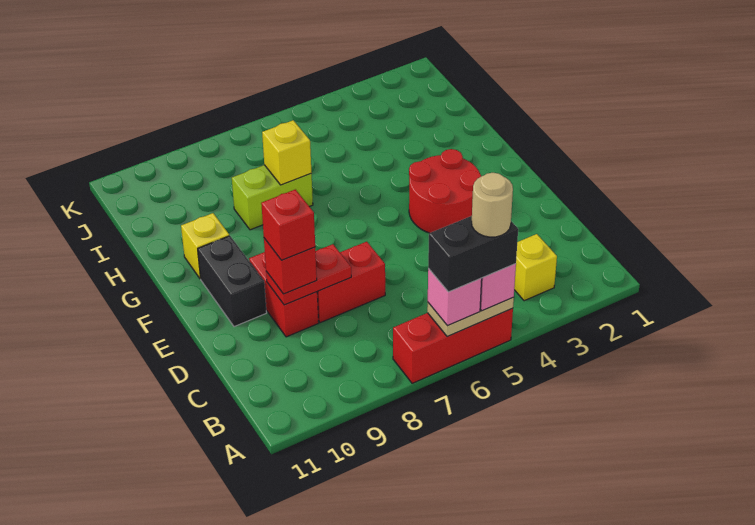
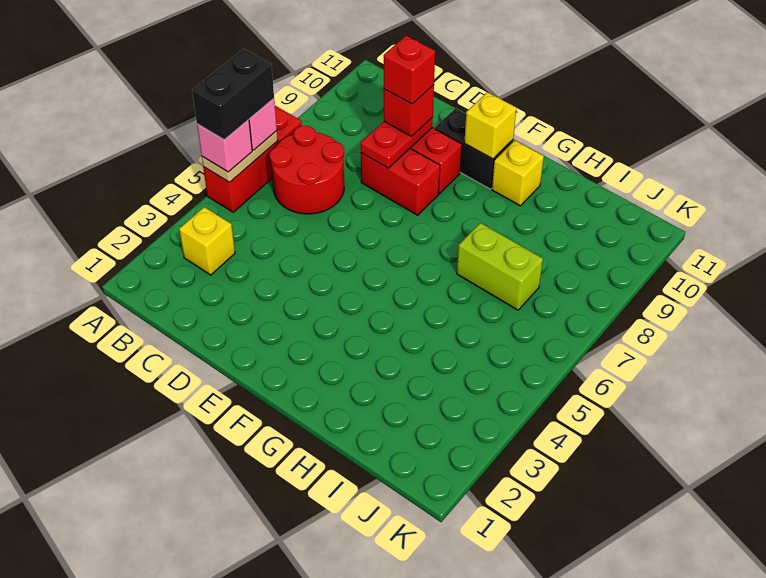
tan round brick A5 level 5 -> none
red brick D7:D8 level 1 -> red brick D8:E8 level 1
red round brick E3:F4 level 1 -> red round brick B6:C7 level 1
lime brick H7:H8 level 1 -> lime brick H7:I7 level 1
yellow brick H7 level 2 -> yellow brick F10 level 2

